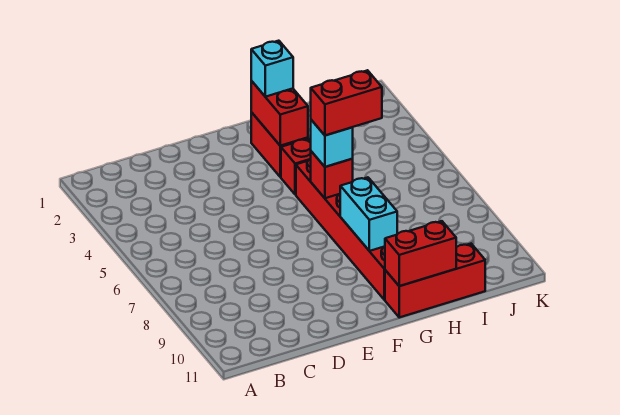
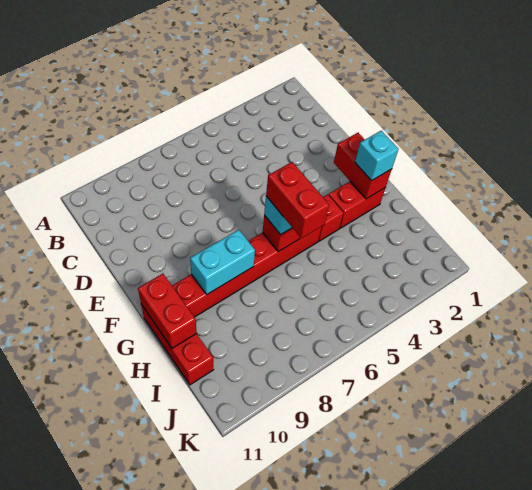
red brick G2:G3 level 2 -> red brick F2:G2 level 2

